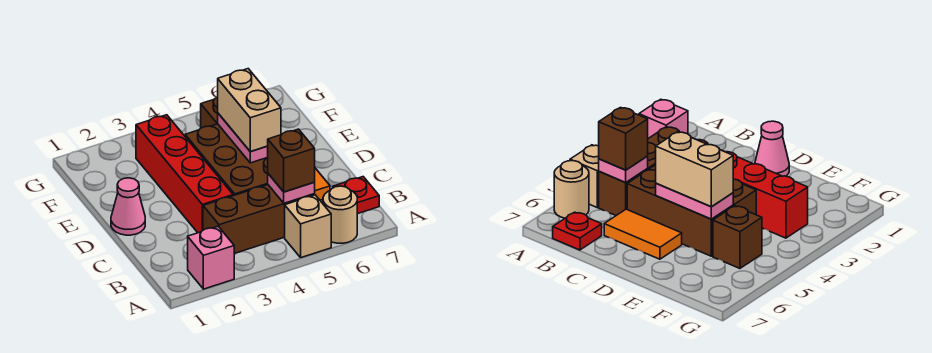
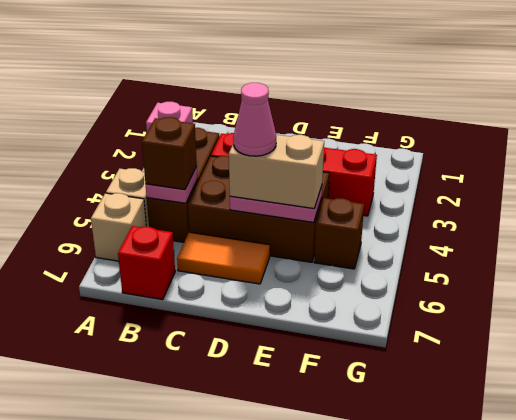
tan round brick A6 level 1 -> tan brick A6 level 1
red plate B7 level 1 -> red brick B7 level 1
pink cone D1 level 1 -> pink cone D5 level 4

